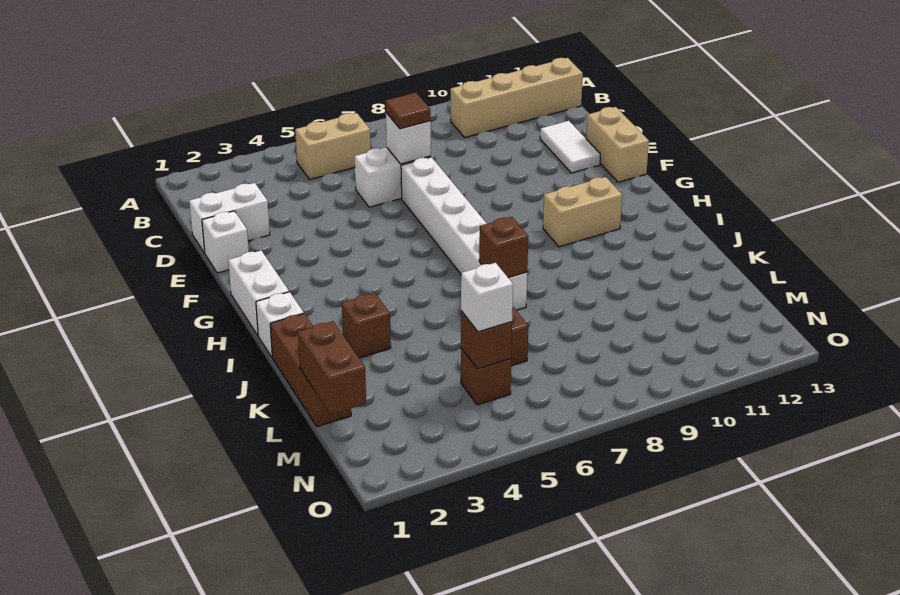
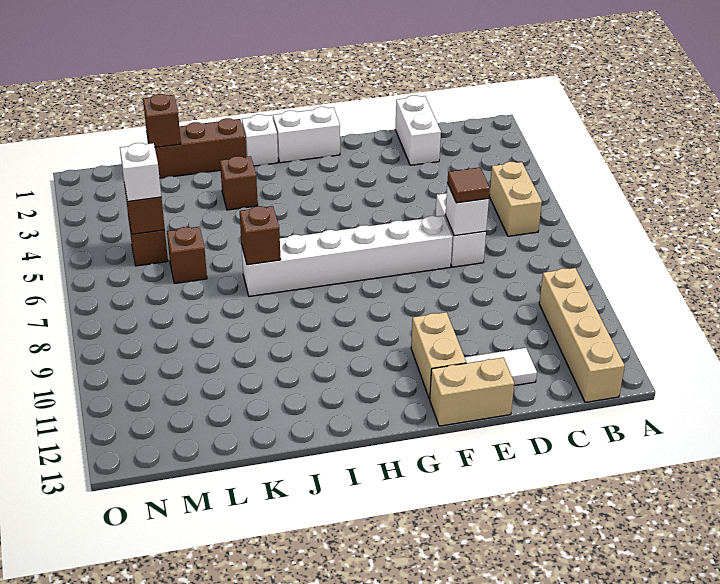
white brick E1 level 1 -> none
tan brick H10:H11 level 1 -> tan brick F11:F12 level 1
brown brick L1:M1 level 2 -> brown brick L1 level 2

